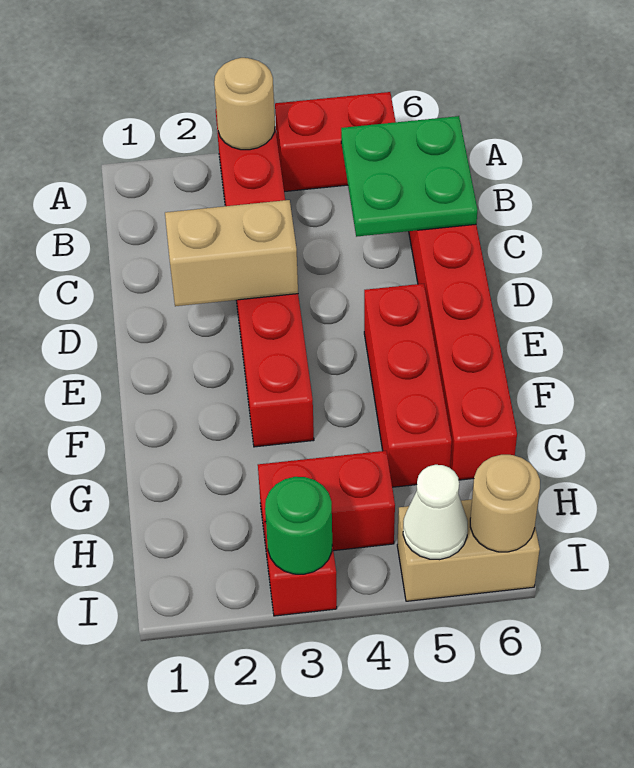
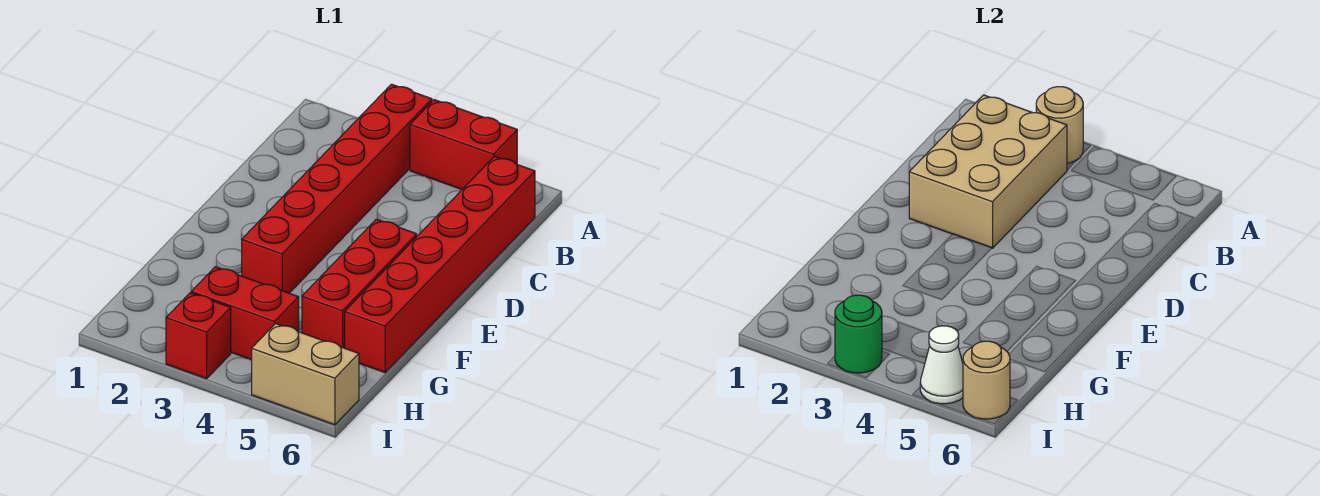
green plate B5:C6 level 2 -> none
tan brick D2:D3 level 2 -> tan brick B2:D3 level 2

